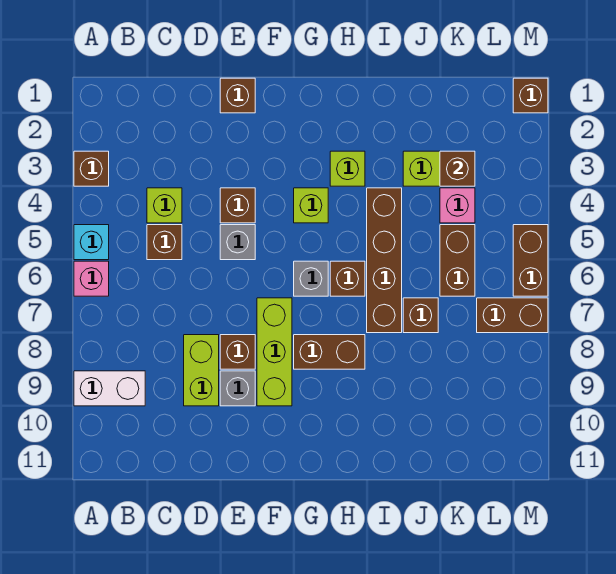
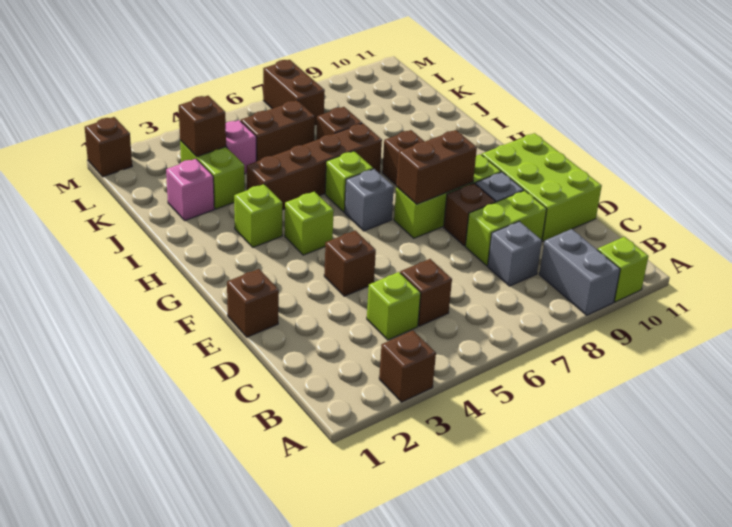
cyan brick A5 level 1 -> none
pink brick A6 level 1 -> pink brick J2 level 1
white brick A9:B9 level 1 -> grey brick A9:B9 level 1
none -> lime brick A10 level 1
none -> lime brick D10:F11 level 1
grey brick E5 level 1 -> grey brick C8 level 1
brown brick H6 level 1 -> lime brick H6 level 1
brown brick M5:M6 level 1 -> brown brick F7:F8 level 2

